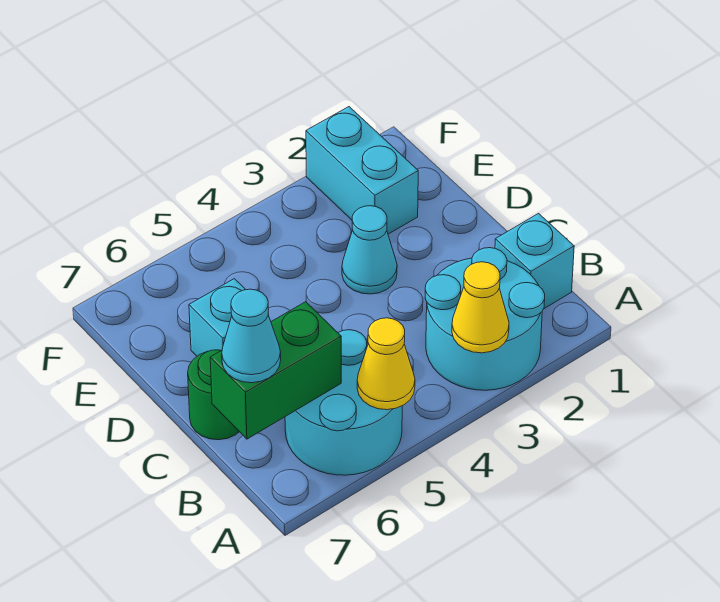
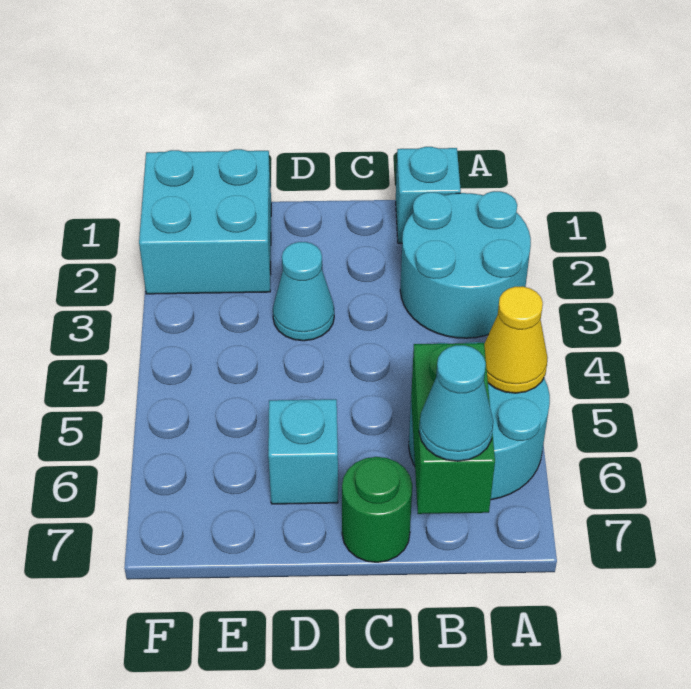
yellow cone A3 level 2 -> none
cyan brick E2:F2 level 1 -> cyan brick E1:F2 level 1

